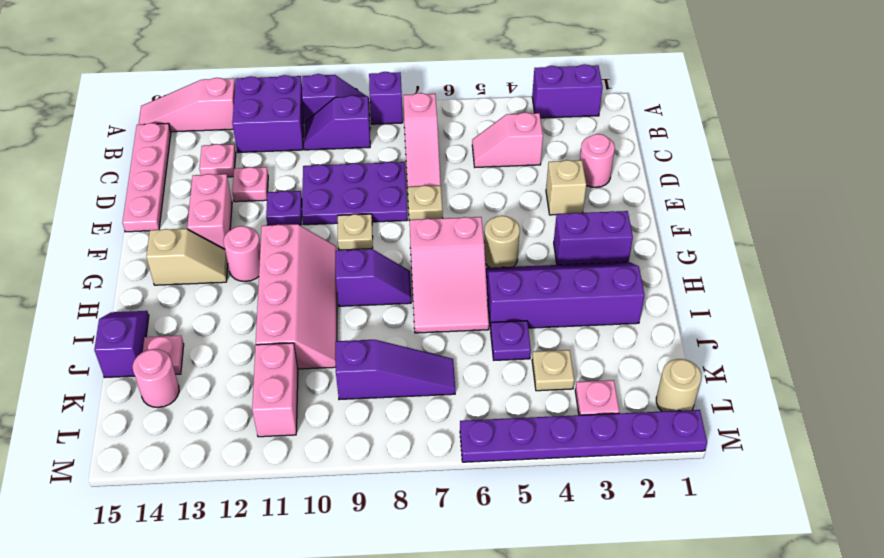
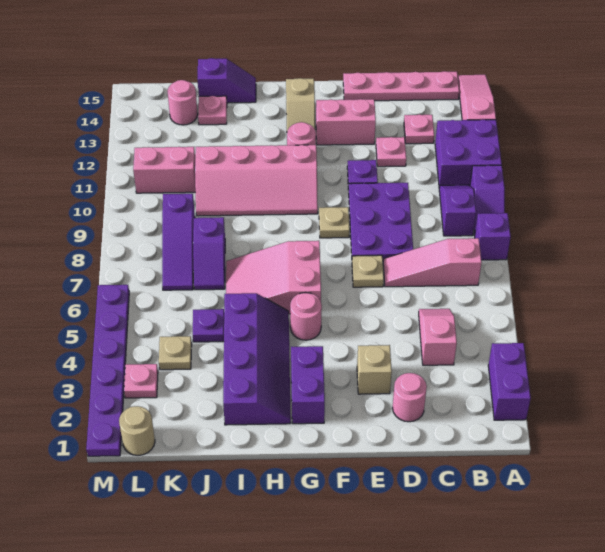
tan round brick G5 level 1 -> pink round brick G5 level 1
purple slope H8:H9 level 1 top 9 -> purple slope J7:J8 level 1 top 8

